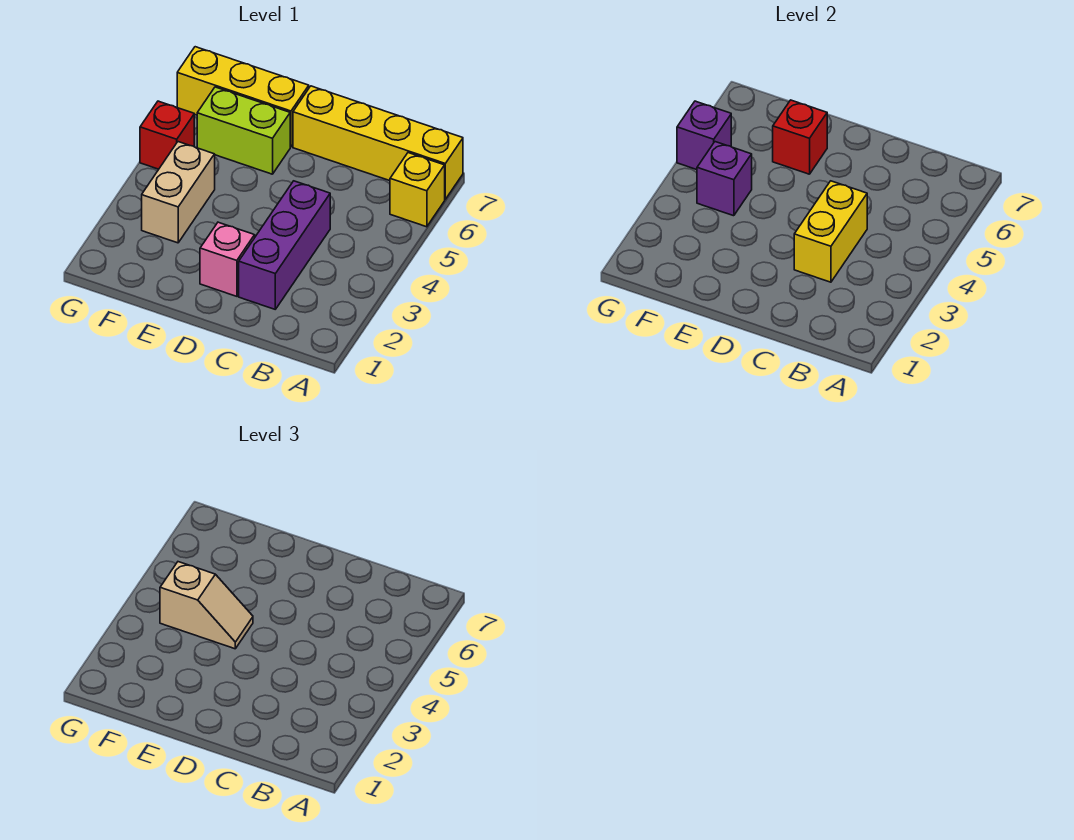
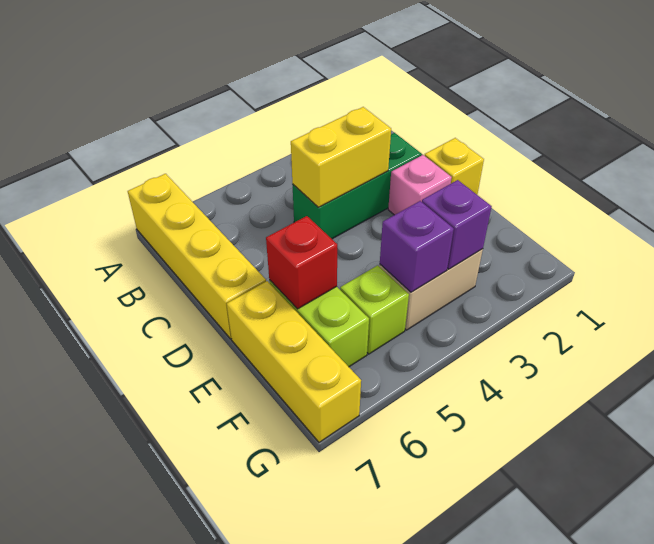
yellow brick A6 level 1 -> yellow brick D1 level 1
purple brick C2:C4 level 1 -> green brick C2:C4 level 1
tan slope E4:F4 level 3 top F -> none
none -> lime brick F5 level 1
red brick G5 level 1 -> none
purple brick G5 level 2 -> purple brick F3 level 2

